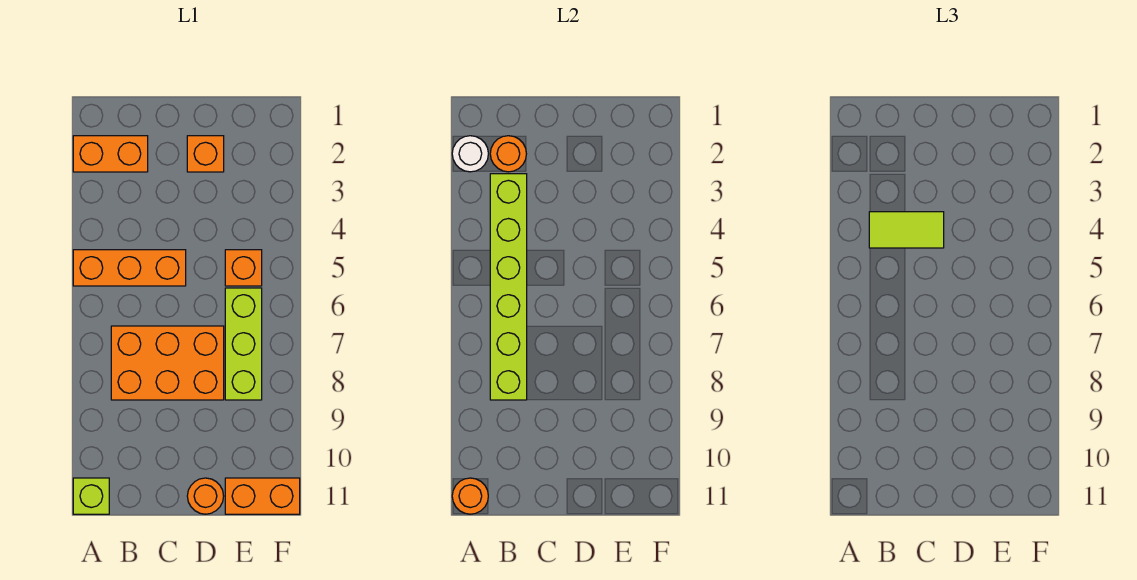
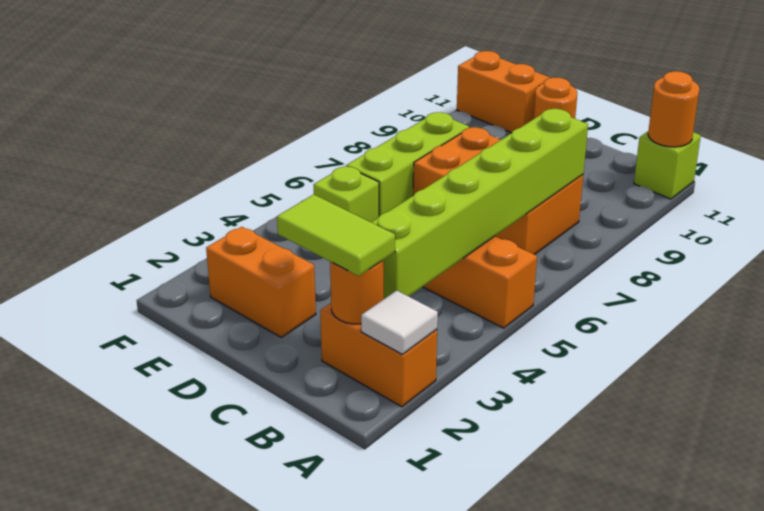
white round brick A2 level 2 -> white tile A2 level 2
lime tile B4:C4 level 3 -> lime tile B2:C2 level 3
orange brick D2 level 1 -> orange brick D2:E2 level 1
orange brick E5 level 1 -> lime brick E5 level 1

